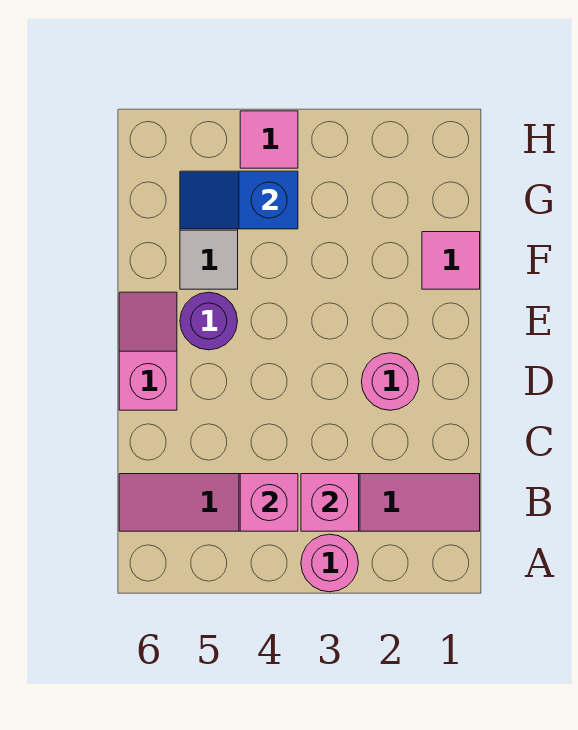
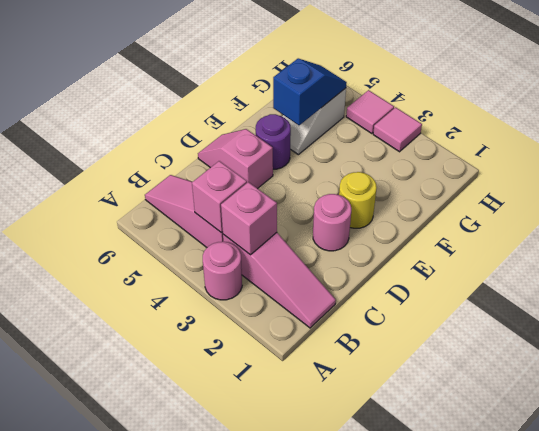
pink slope D6:E6 level 1 top D -> pink slope D5:D6 level 1 top 5
none -> yellow round brick E2 level 1
pink tile F1 level 1 -> pink tile H3 level 1
blue slope G4:G5 level 2 top 4 -> blue slope F5:G5 level 2 top F

